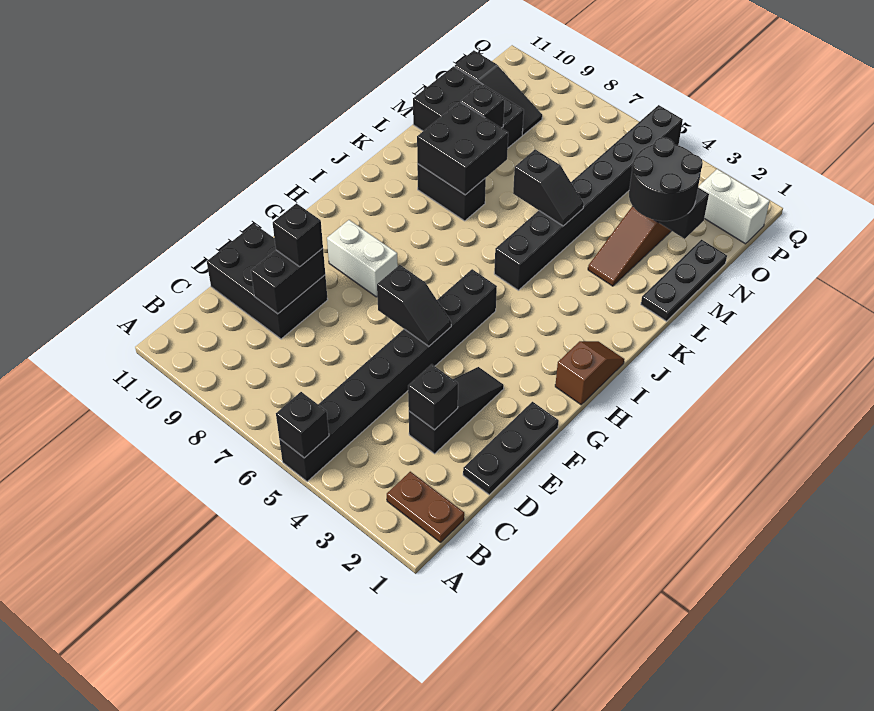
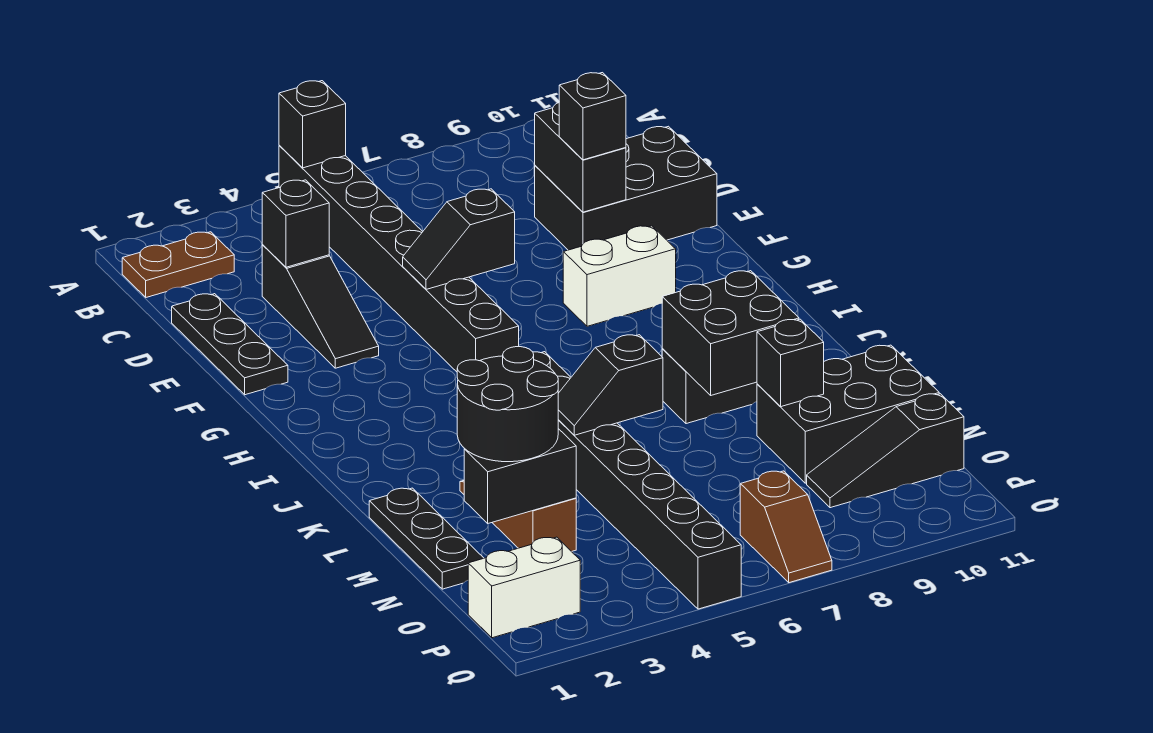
brown slope H1:I1 level 1 top H -> brown slope P7:Q7 level 1 top P

